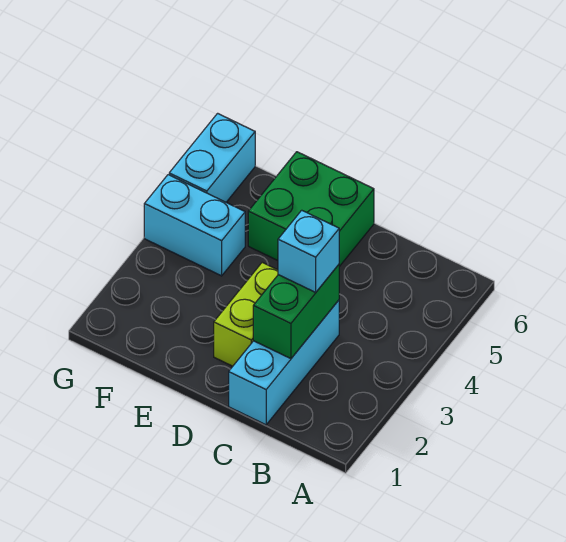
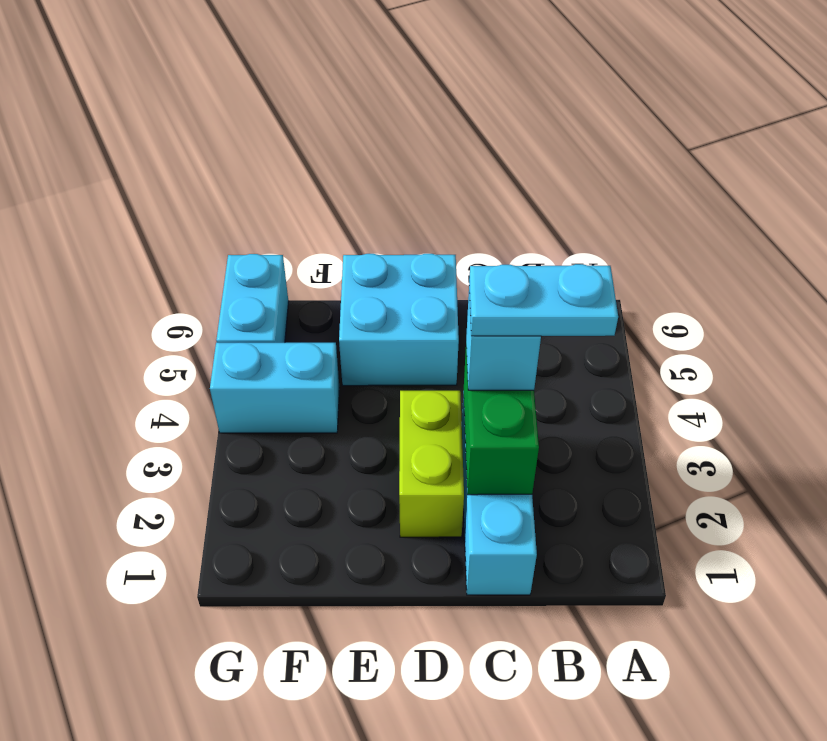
none -> cyan plate B3:C3 level 4
green brick D5:E6 level 1 -> cyan brick D5:E6 level 1

